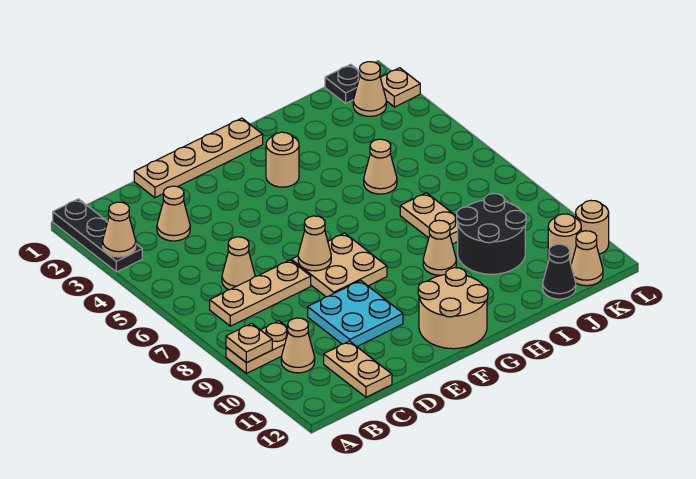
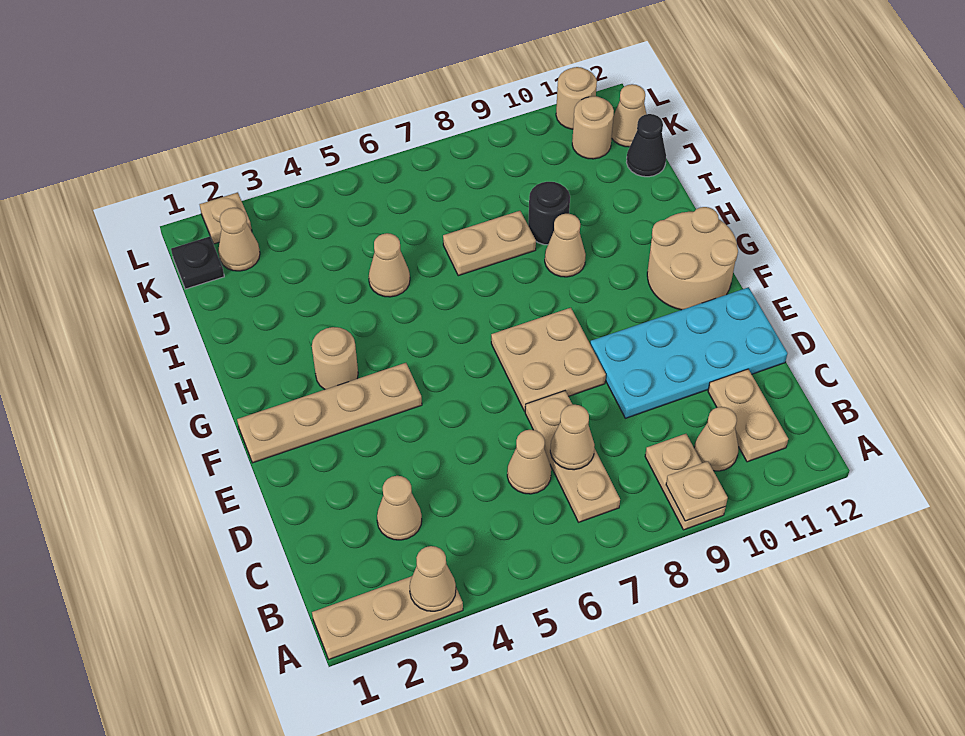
black plate A1:A3 level 1 -> tan plate A1:A3 level 1
tan plate C11:C12 level 1 -> tan plate B11:C11 level 1
tan plate D1:G1 level 1 -> tan plate F1:F4 level 1
cyan plate D9:E10 level 1 -> cyan plate D9:E12 level 1
tan cone E7 level 2 -> tan cone C7 level 2
black round brick I9:J10 level 1 -> black round brick I9 level 1

